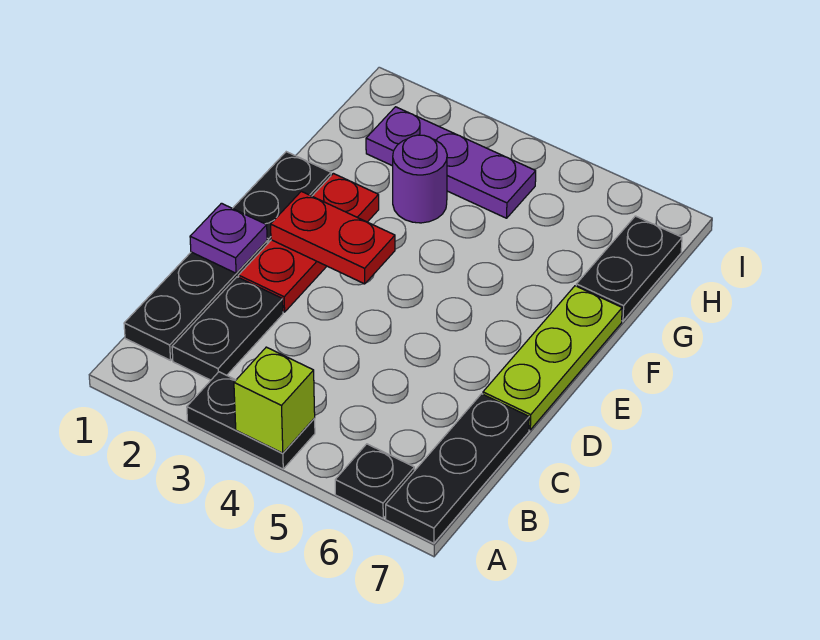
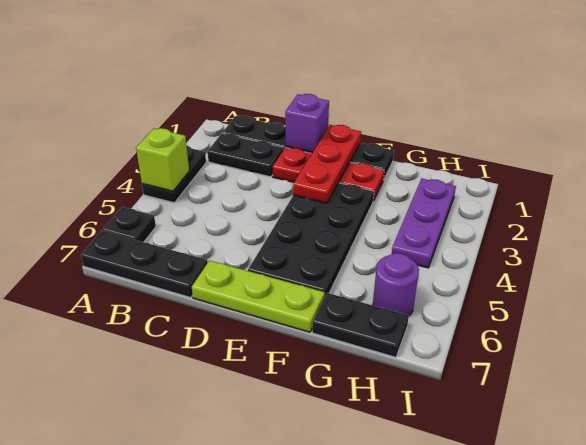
purple plate D1 level 2 -> purple brick D1 level 2
red plate E2:E3 level 2 -> red plate E1:E3 level 2
none -> black plate E3:F6 level 1
purple round brick G3 level 1 -> purple round brick H6 level 1

